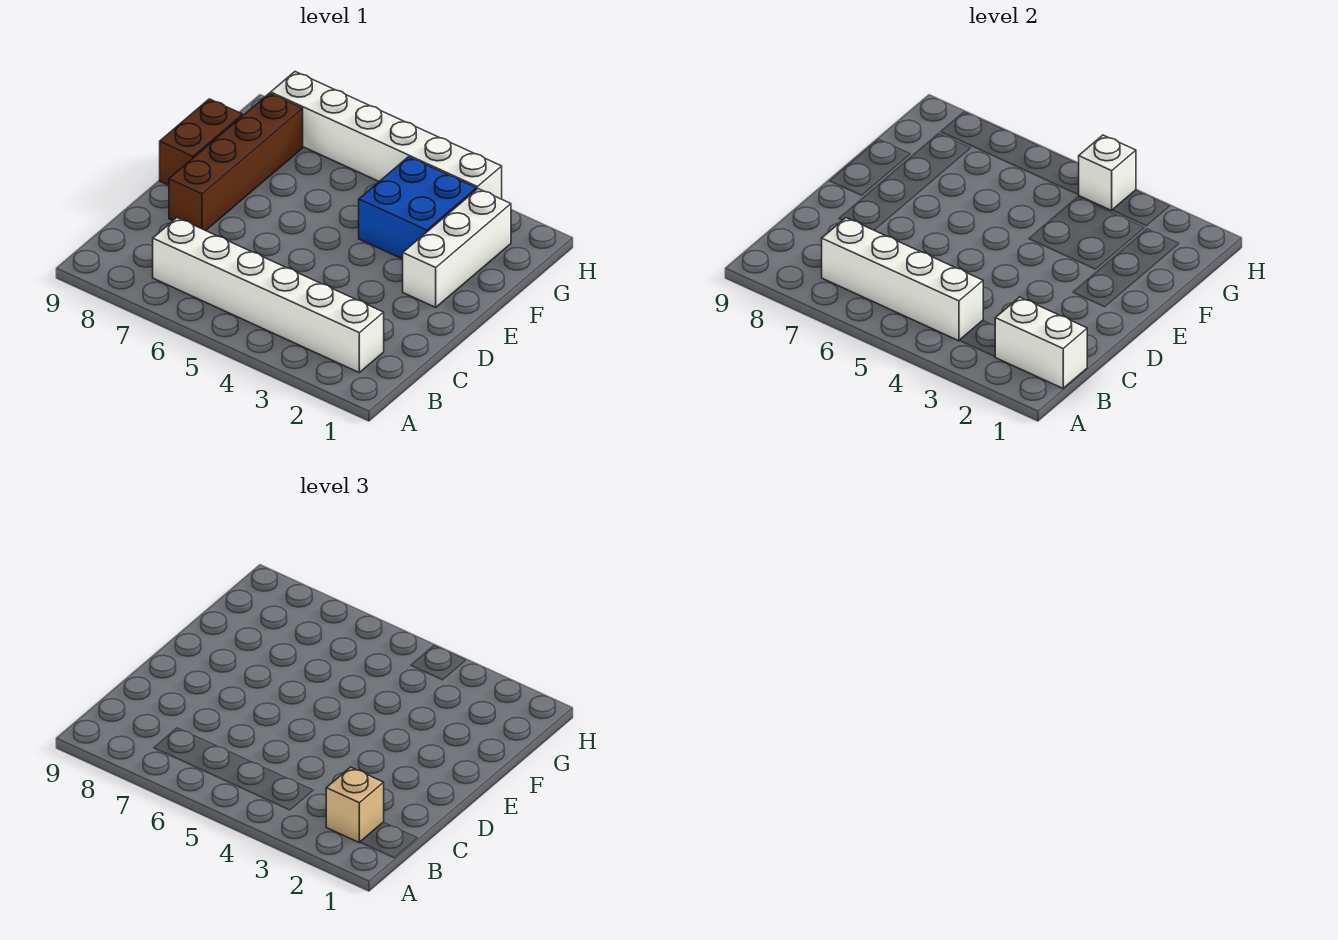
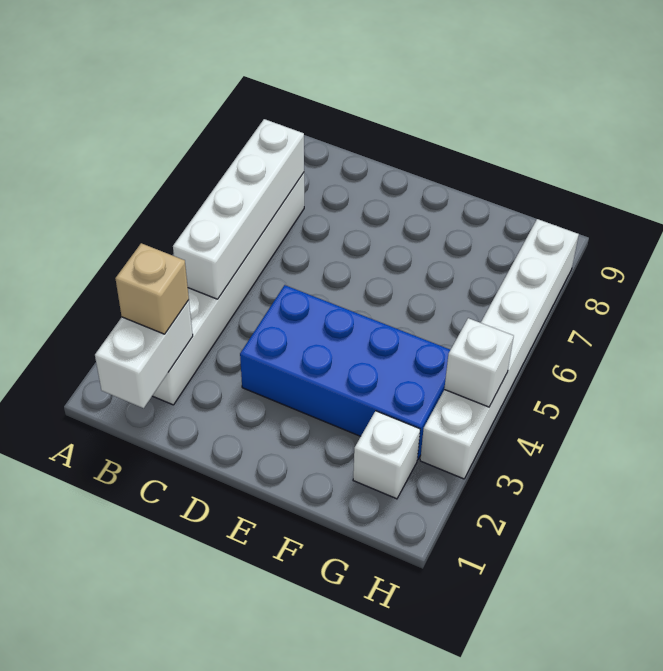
brown brick D8:G8 level 1 -> none
white brick E2:G2 level 1 -> white brick G2 level 1
brown brick E9:F9 level 1 -> none
blue brick F3:G4 level 1 -> blue brick D3:G4 level 1

